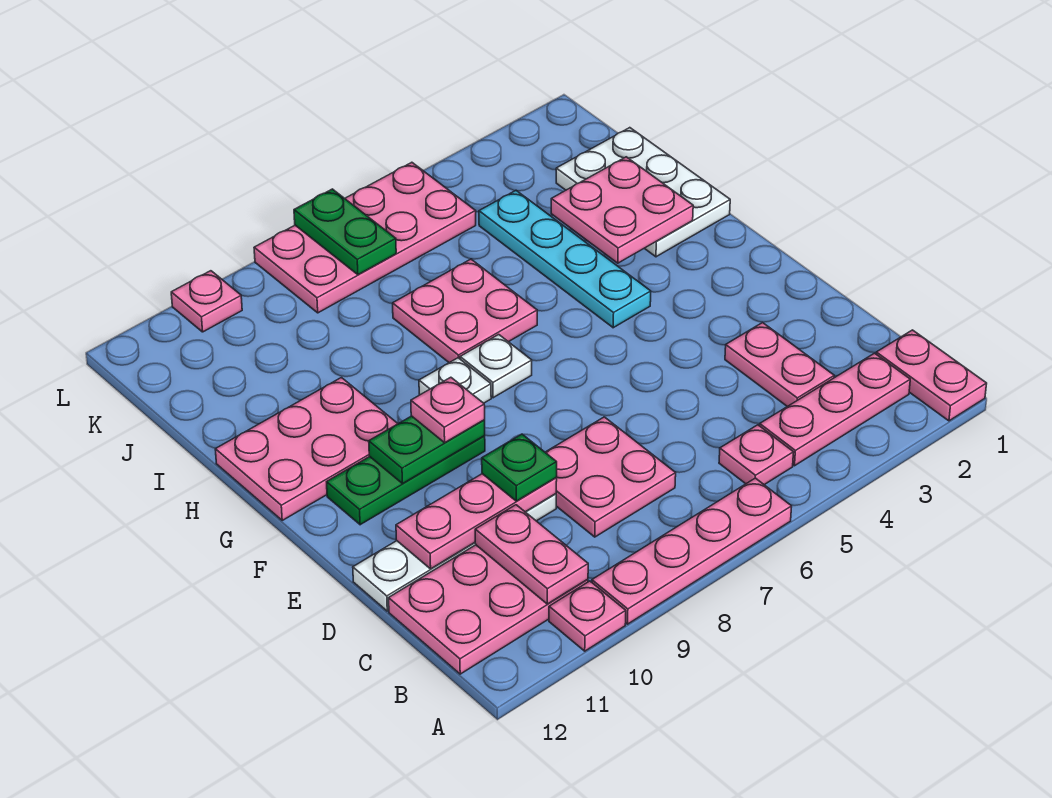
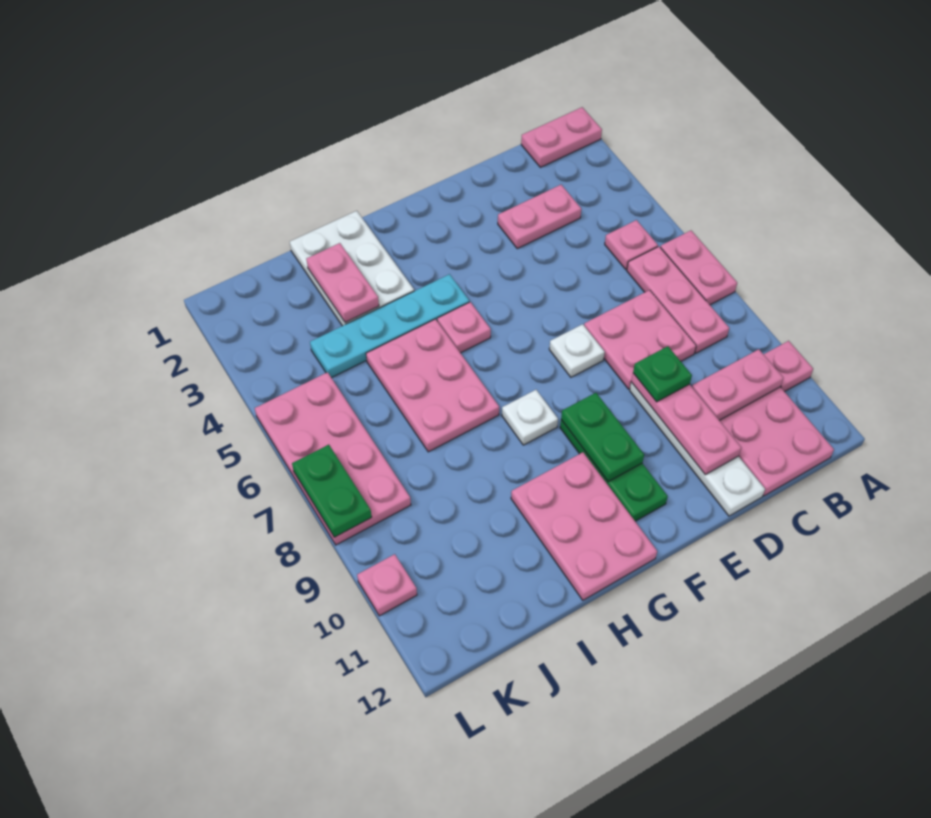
pink plate A6:A9 level 1 -> pink plate A6:A7 level 1
pink plate B2:B4 level 1 -> pink plate B6:B8 level 1
pink plate F9 level 3 -> pink plate G5 level 1
white plate G7 level 1 -> white plate E7 level 1
white plate H1:J2 level 1 -> white plate H1:I3 level 1
pink plate H2:I3 level 2 -> pink plate I2:I3 level 2
pink plate H6:I7 level 1 -> pink plate H5:I7 level 1
green plate K7:L7 level 2 -> green plate L7:L8 level 2

